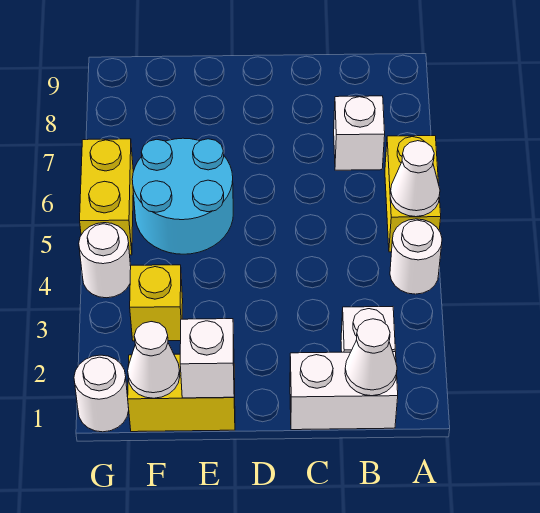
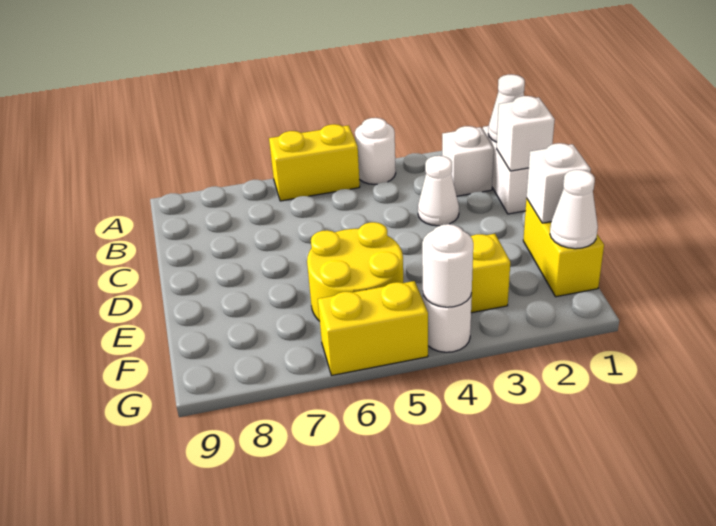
white cone A5 level 2 -> white cone C3 level 1
white brick B7 level 1 -> white brick C1 level 2
cyan round brick E5:F6 level 1 -> yellow round brick E5:F6 level 1
white round brick G1 level 1 -> white round brick G4 level 2

